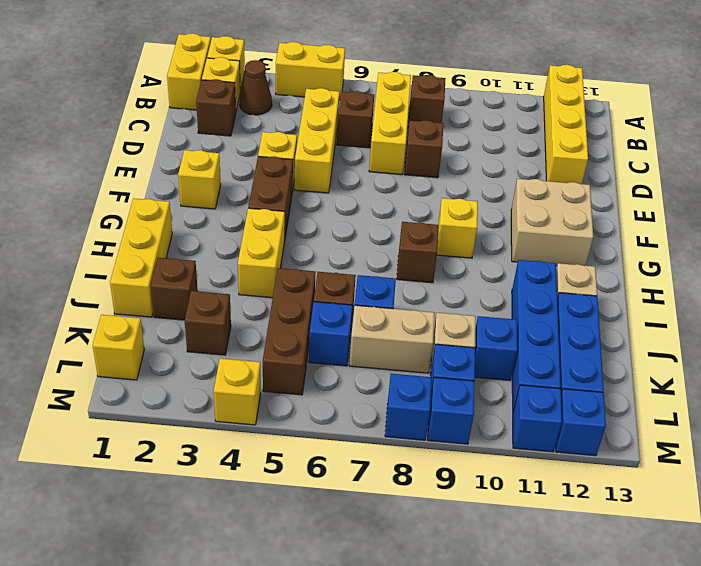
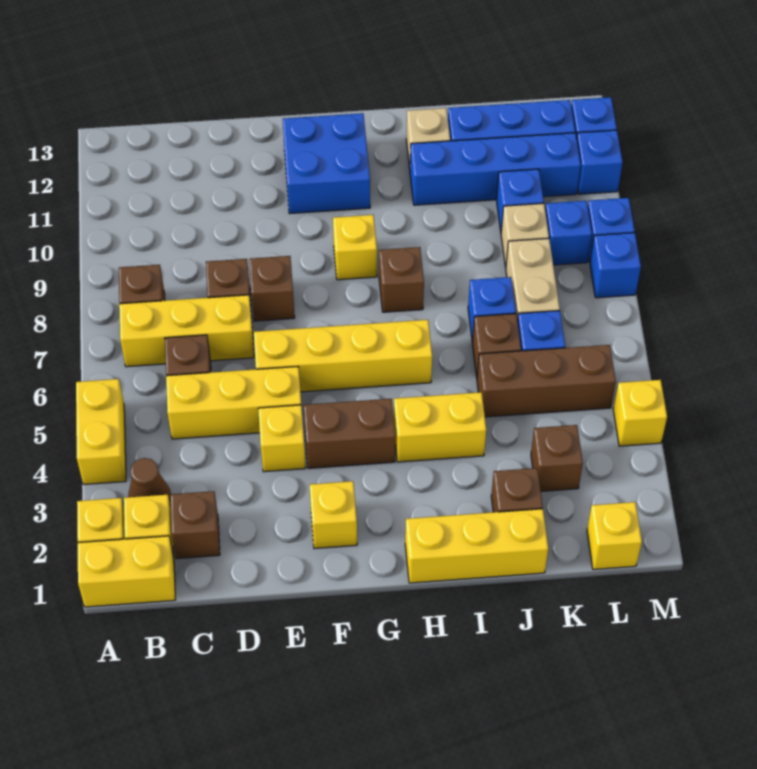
yellow brick A12:D12 level 1 -> yellow brick E6:H6 level 1
none -> brown brick E8 level 1
tan brick F11:G12 level 1 -> blue brick F11:G12 level 1

